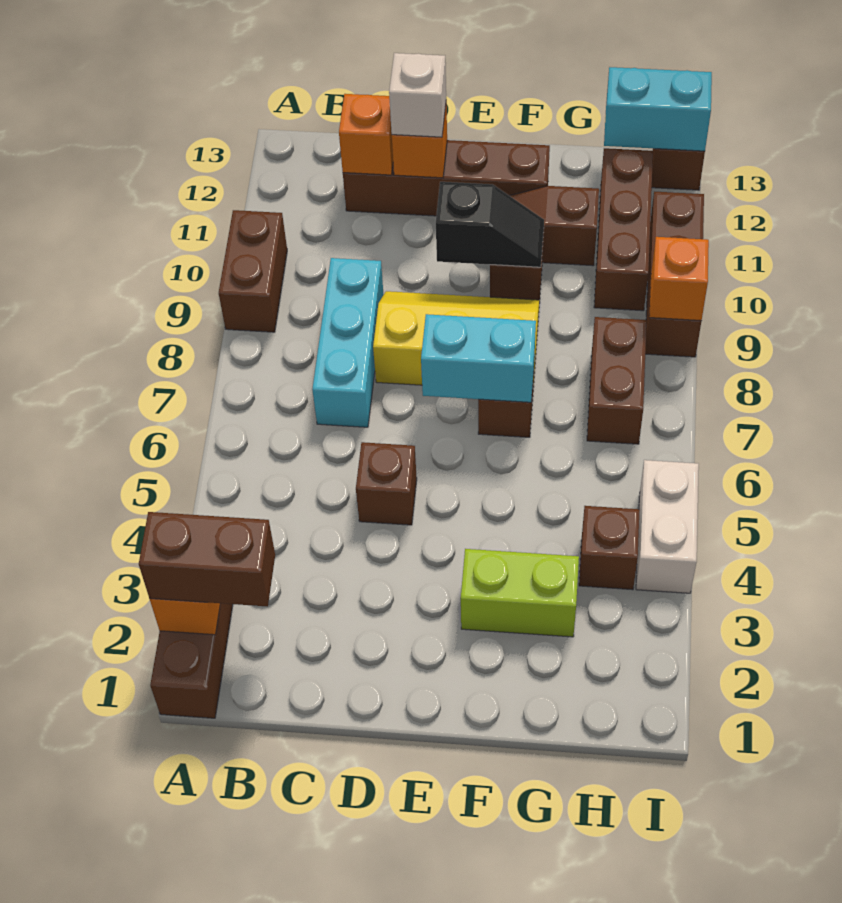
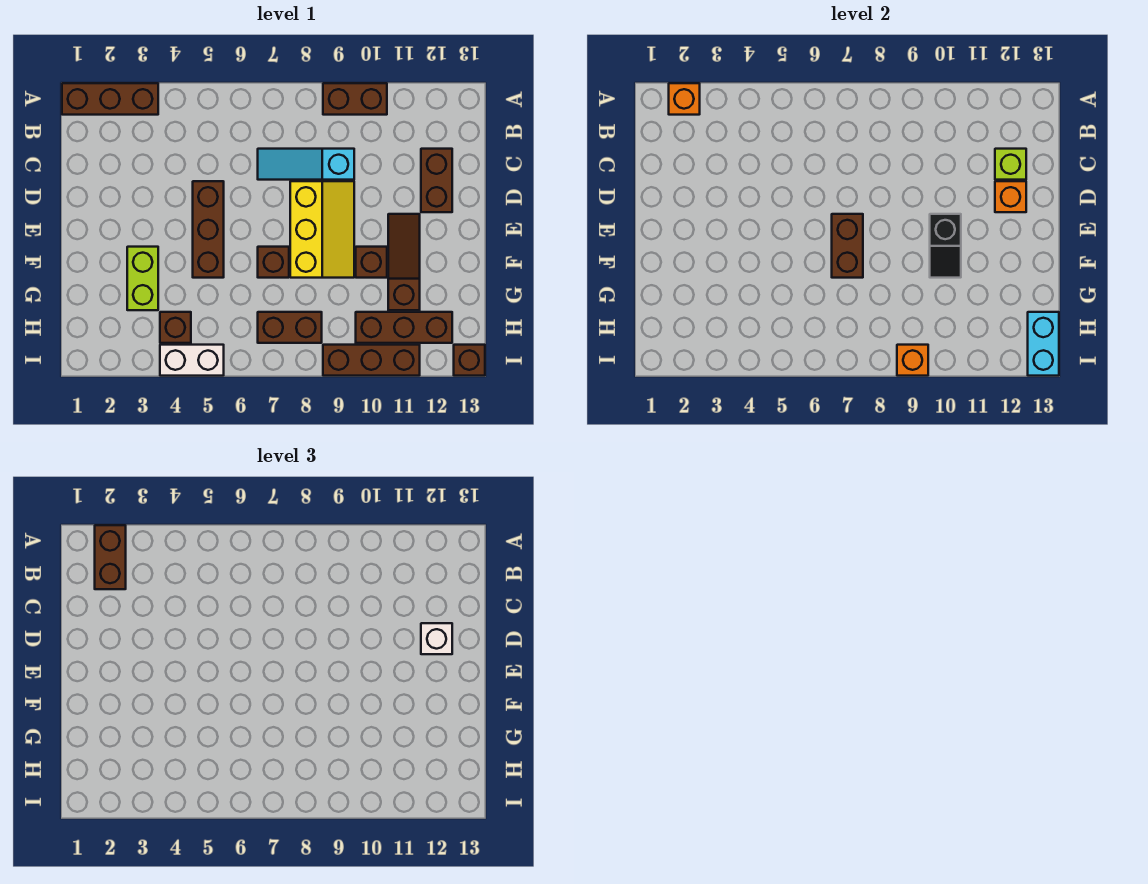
cyan brick C7:C9 level 1 -> cyan slope C7:C9 level 1 top 9
brown brick C12:F12 level 1 -> brown brick C12:D12 level 1
orange brick C12 level 2 -> lime brick C12 level 2
brown brick D5 level 1 -> brown brick D5:F5 level 1
cyan brick E7:F7 level 2 -> brown brick E7:F7 level 2

